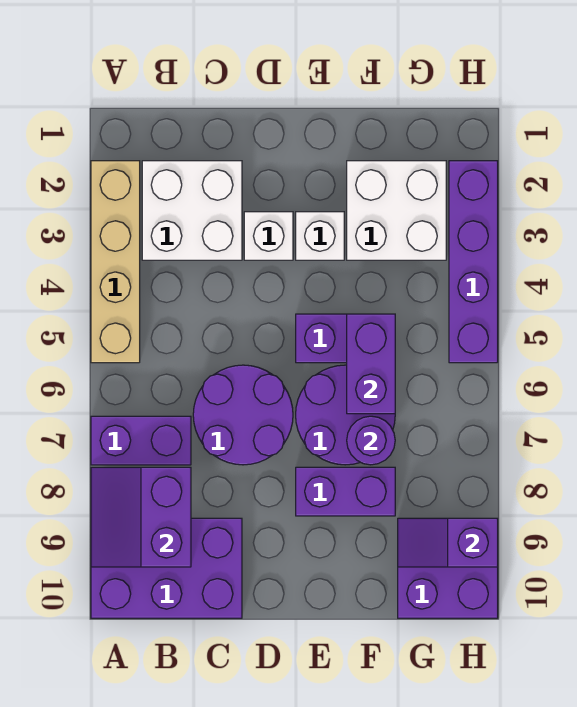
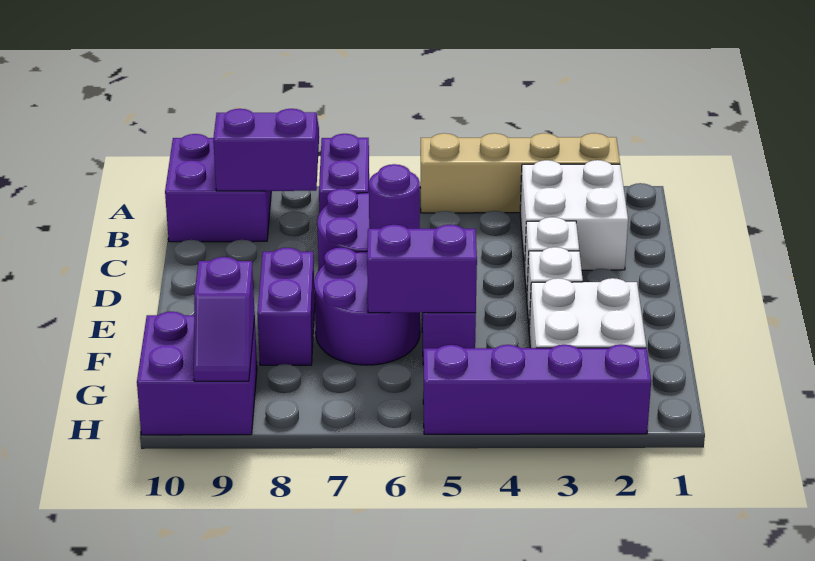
purple brick A9:C10 level 1 -> purple brick A9:B10 level 1
purple round brick F7 level 2 -> purple round brick D6 level 2
purple slope G9:H9 level 2 top H -> purple slope G9:H9 level 2 top G

